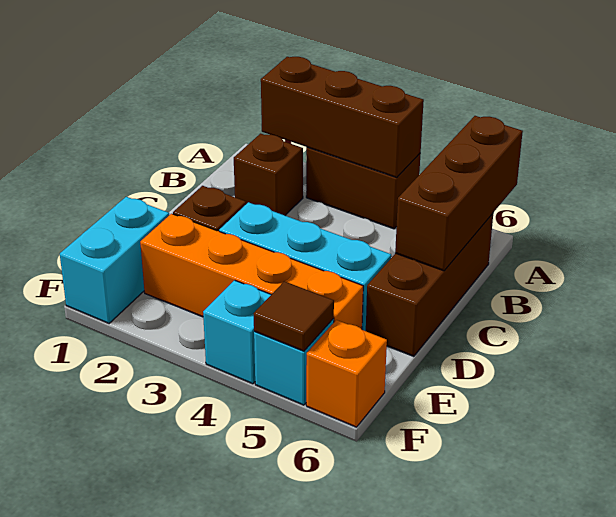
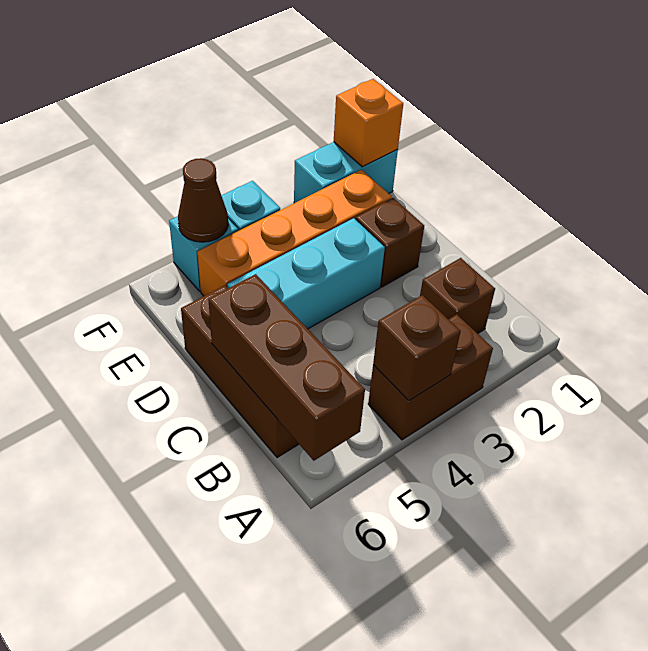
brown brick A2:A4 level 2 -> brown brick A4 level 2
cyan brick E1:F1 level 1 -> cyan brick F1:F2 level 1
brown tile F5 level 2 -> brown cone F5 level 2
orange brick F6 level 1 -> orange brick F1 level 2

